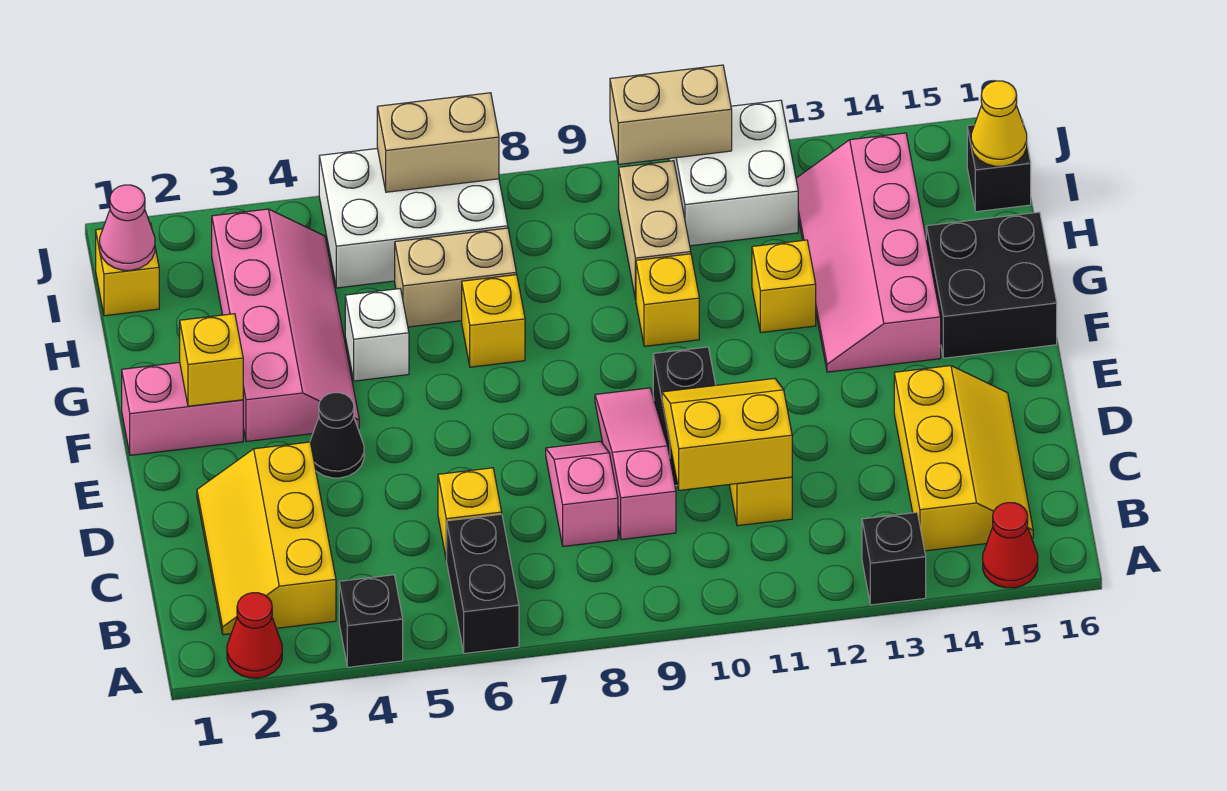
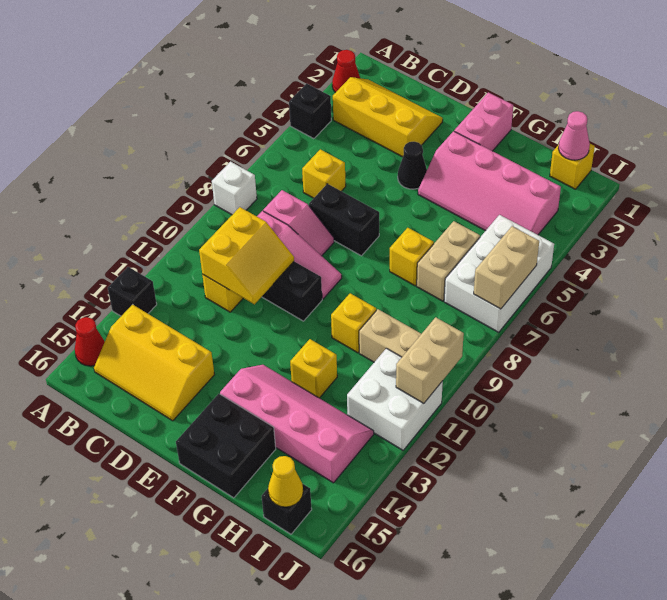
black brick A6:B6 level 1 -> black brick D7:E7 level 1
yellow brick F2 level 2 -> none
white brick G5 level 1 -> white brick A8 level 1

